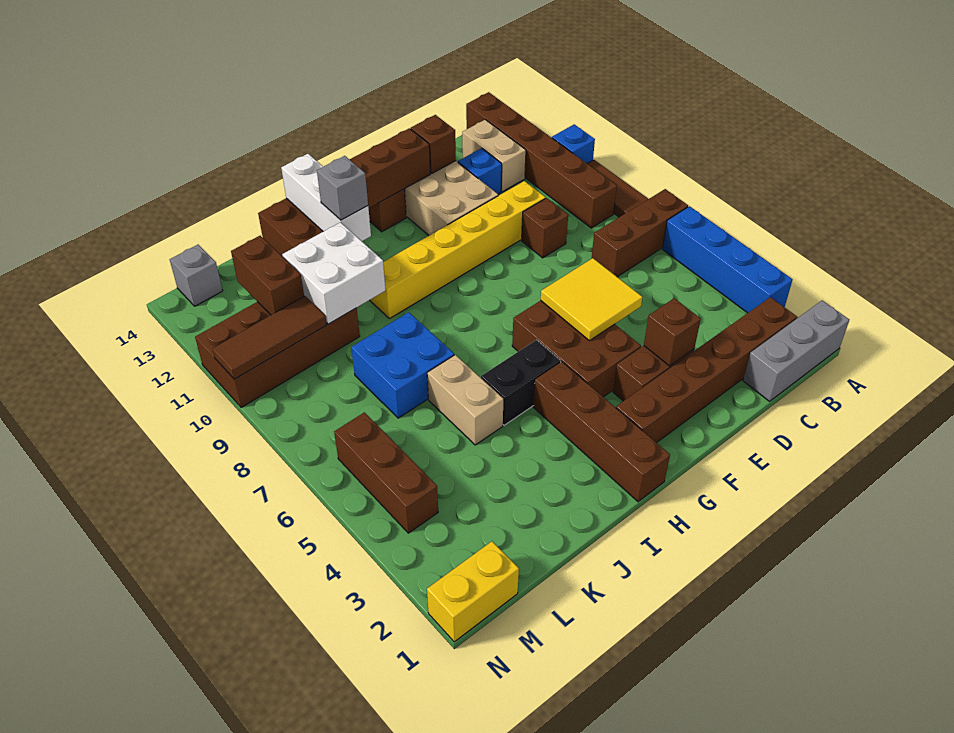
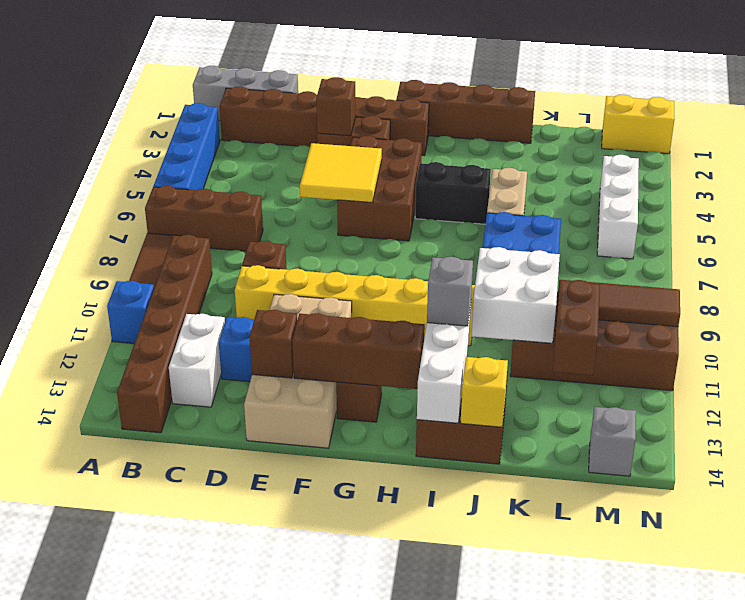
tan brick C12:C13 level 1 -> white brick C12:C13 level 1
brown brick H1:H4 level 1 -> brown brick G1:J1 level 1
none -> yellow brick J14 level 2
brown brick M4:M6 level 1 -> white brick M4:M6 level 1

